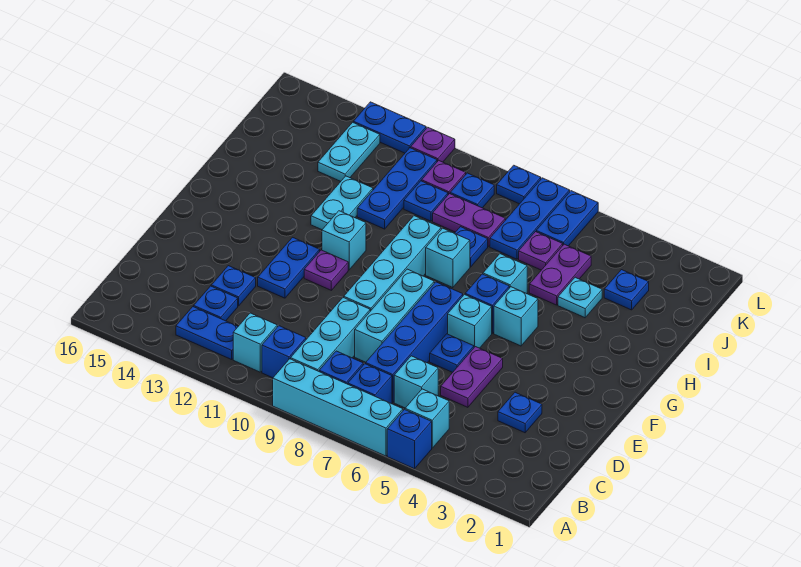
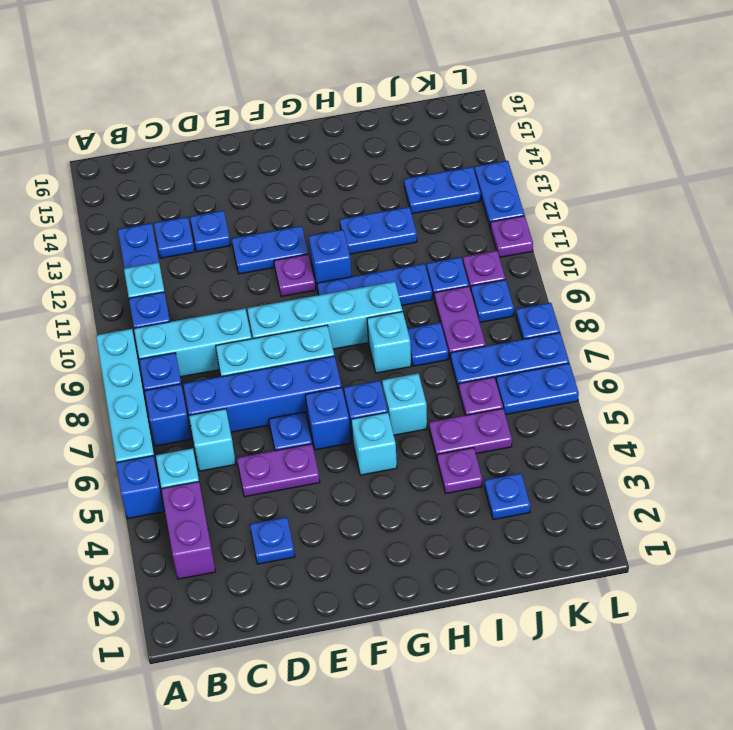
none -> purple brick B3:B4 level 1
cyan brick F6 level 1 -> blue brick F6 level 1
cyan brick G11 level 1 -> blue brick G11 level 1
cyan plate H12:I12 level 1 -> blue plate H12:I12 level 1
cyan plate I4 level 1 -> purple plate I4 level 1
blue plate I11:K11 level 1 -> blue plate G10:I10 level 1
cyan plate J13:K13 level 1 -> blue plate J13:K13 level 1

